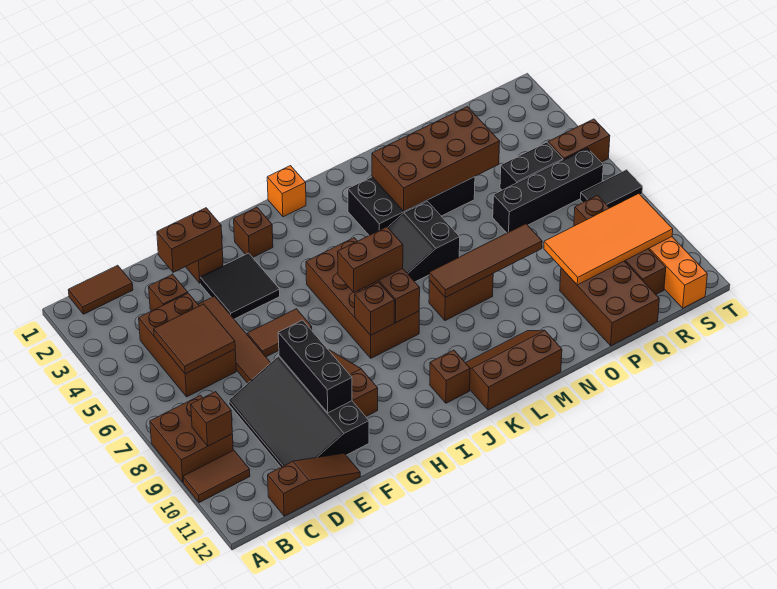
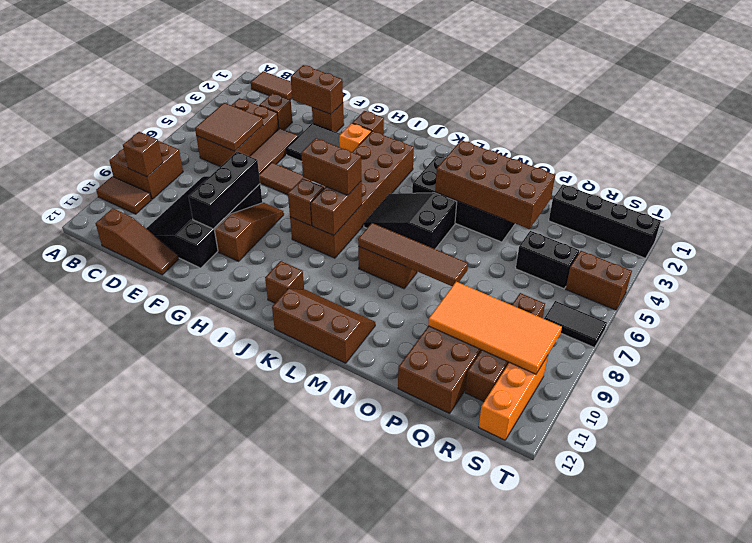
brown brick I5:J8 level 1 -> brown brick I3:J8 level 1
orange brick J1 level 1 -> orange brick H3 level 1
black brick P6:S6 level 1 -> black brick Q2:T2 level 1

